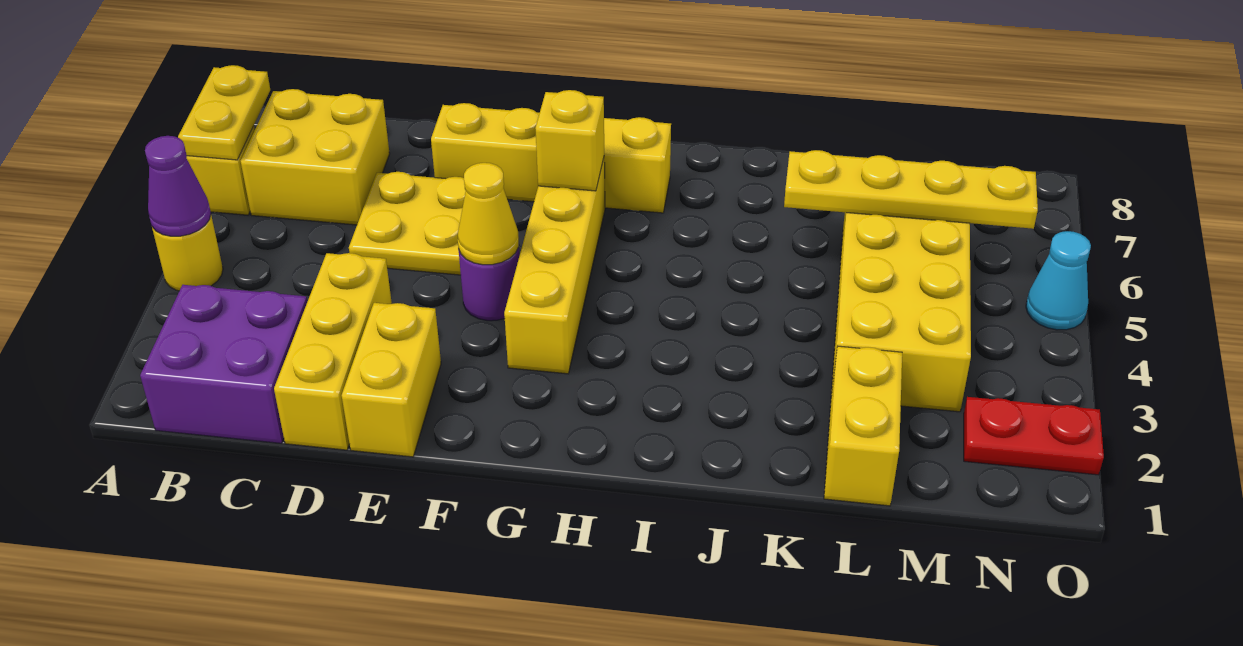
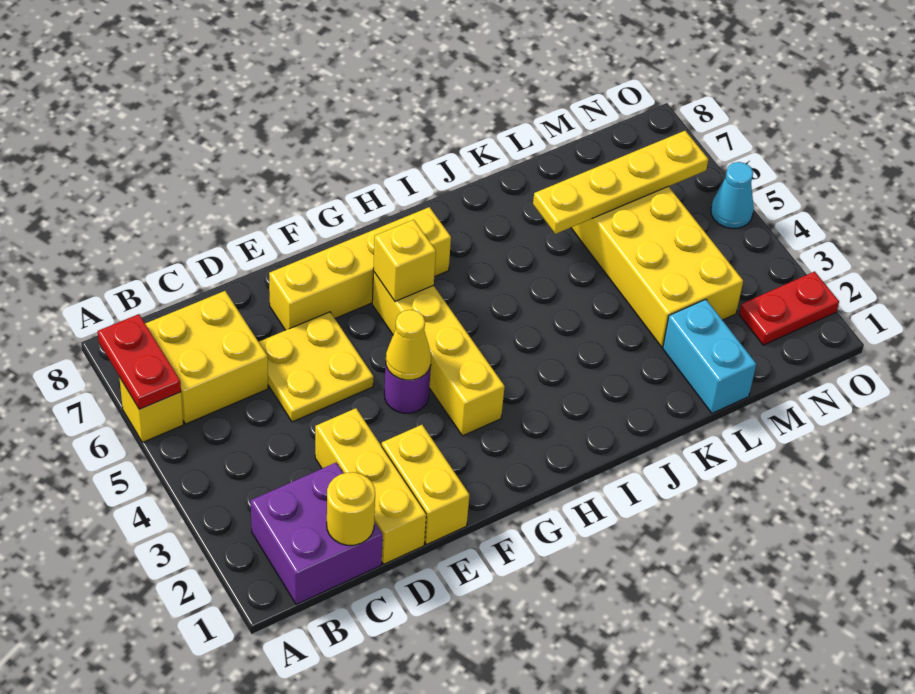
yellow round brick A4 level 1 -> yellow round brick C1 level 2
purple cone A4 level 2 -> none
yellow plate A6:A7 level 2 -> red plate A6:A7 level 2
yellow brick L1:L2 level 1 -> cyan brick L1:L2 level 1

